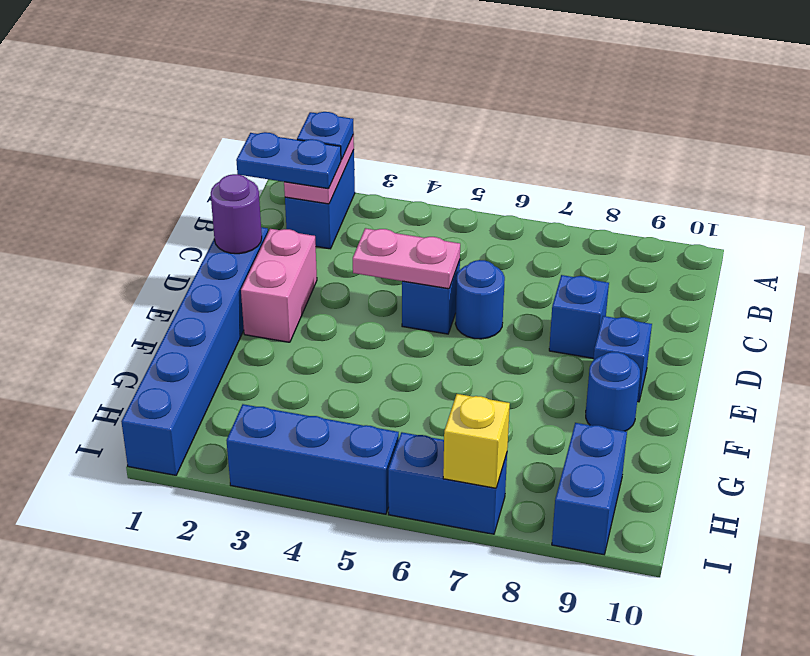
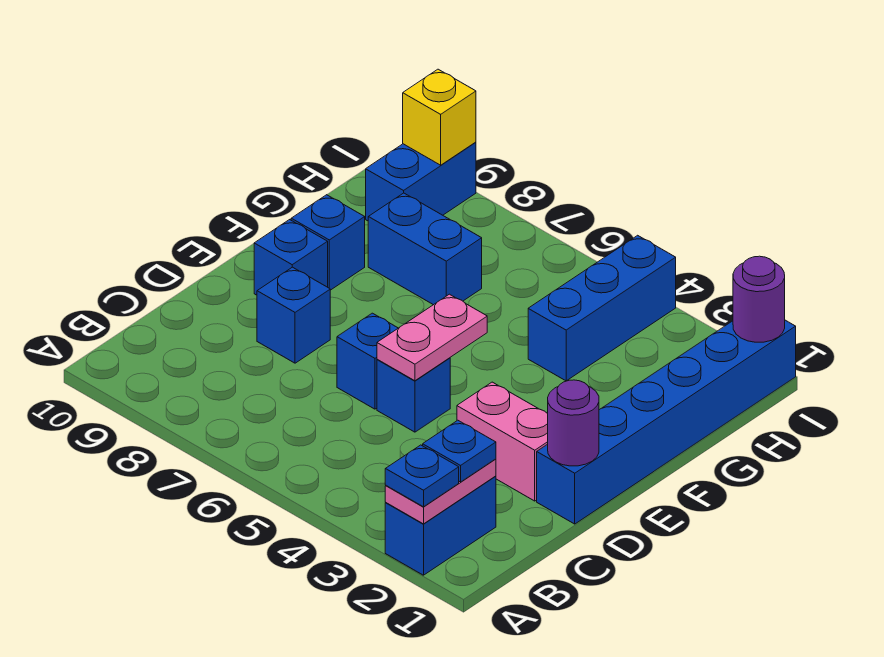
blue plate B1:B2 level 3 -> blue plate B2 level 3
pink brick D2:E2 level 1 -> pink brick D2:D3 level 1
pink plate D4:D5 level 2 -> pink plate D5:E5 level 2
blue round brick D6 level 1 -> blue brick D6 level 1
blue round brick F9 level 1 -> blue brick F9 level 1
none -> purple round brick I1 level 2
blue brick I3:I5 level 1 -> blue brick G4:I4 level 1
blue brick I6:I7 level 1 -> blue brick G7:G8 level 1
yellow brick I7 level 2 -> yellow brick I9 level 2

